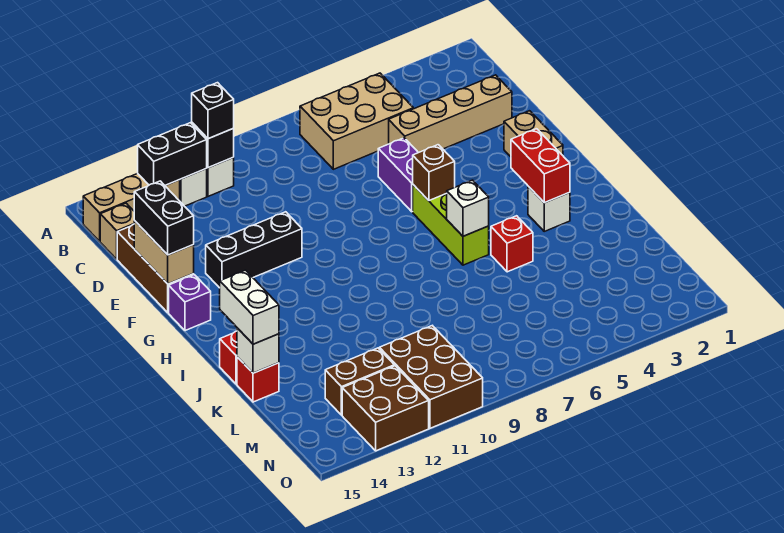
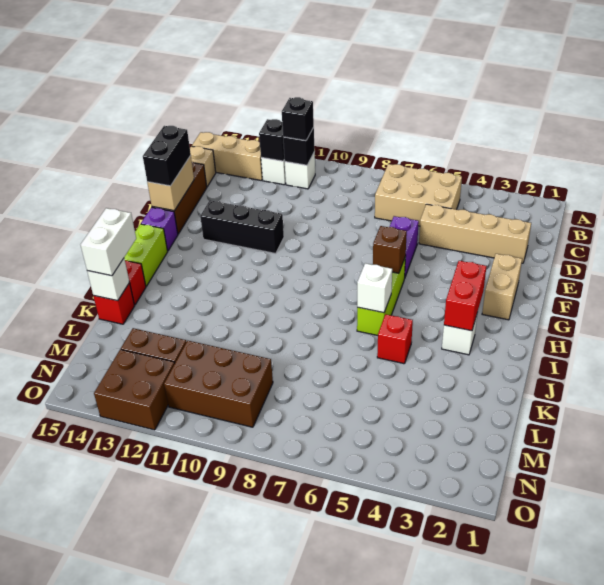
black brick B12:B13 level 2 -> black brick B12 level 2
none -> lime brick H15:I15 level 1
brown brick M10:O11 level 1 -> brown brick M9:N11 level 1

